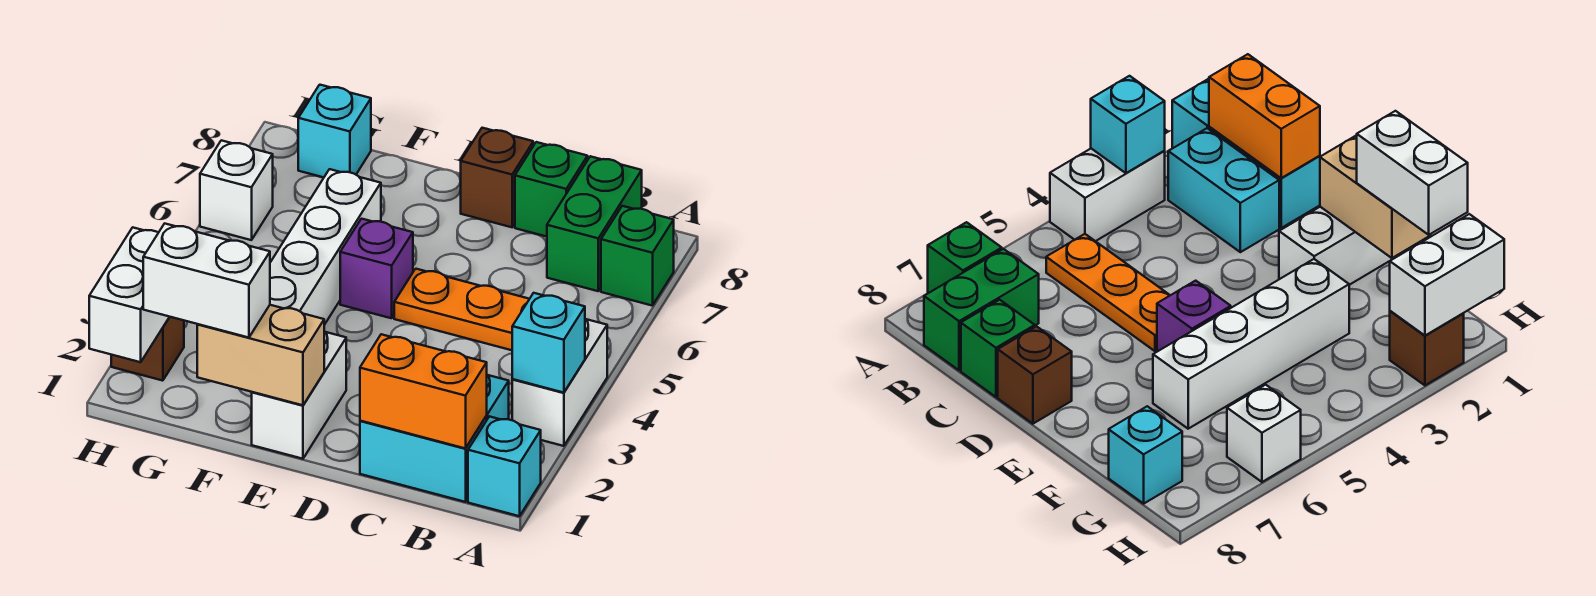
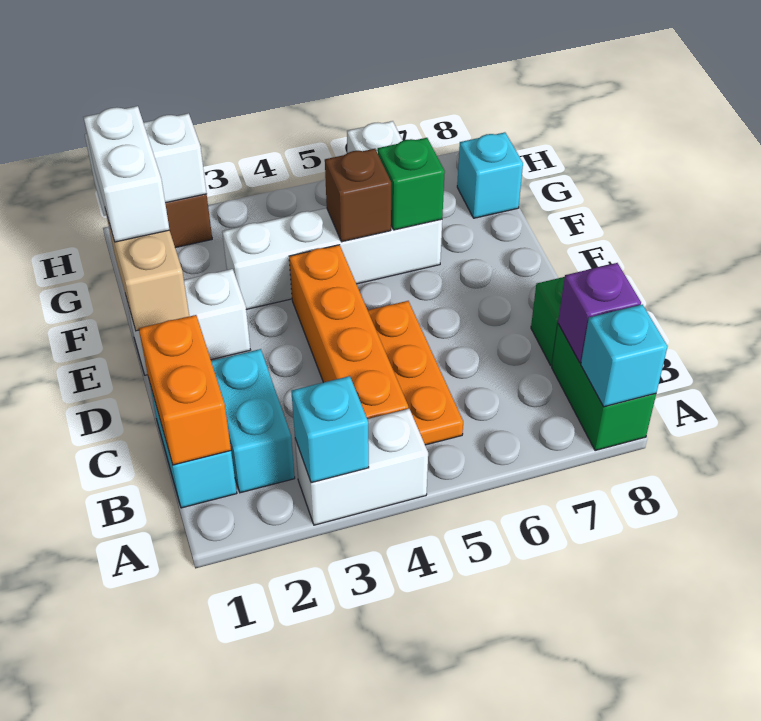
cyan brick A1 level 1 -> cyan brick A8 level 2
green brick A7 level 1 -> green brick F6 level 2
none -> orange brick B4:E4 level 1
green brick B7:B8 level 1 -> green brick A8:B8 level 1
brown brick D8 level 1 -> brown brick F5 level 2
purple brick E5 level 1 -> purple brick B8 level 2

